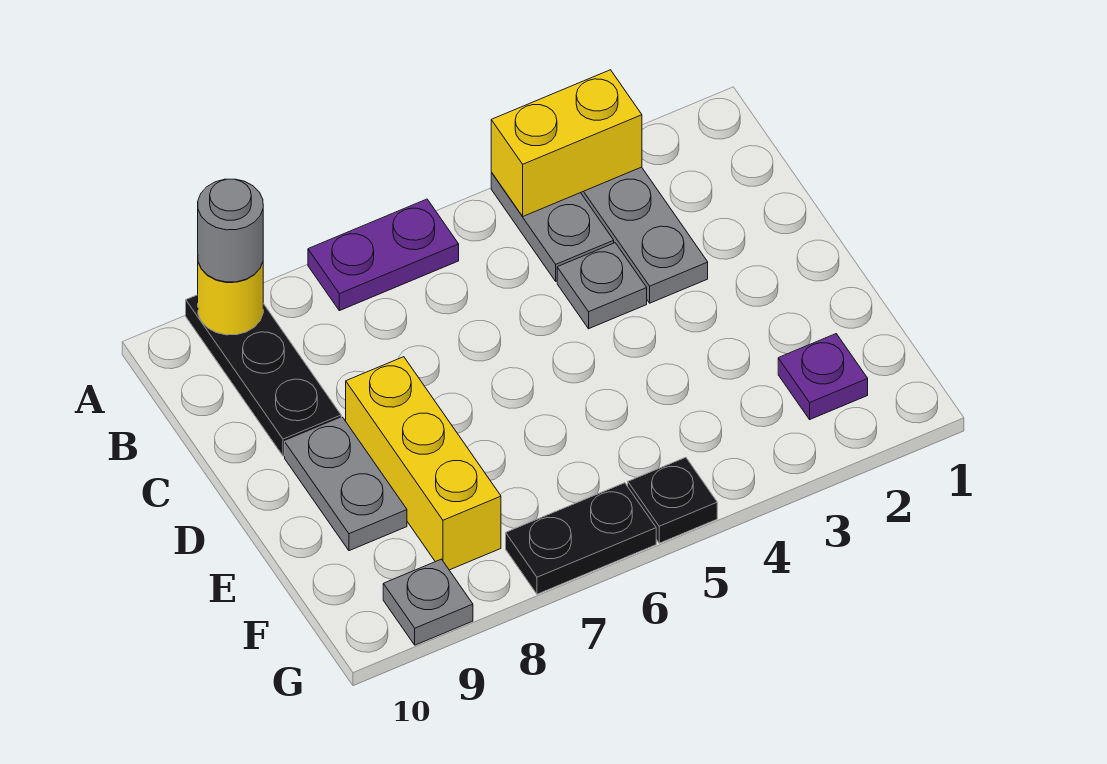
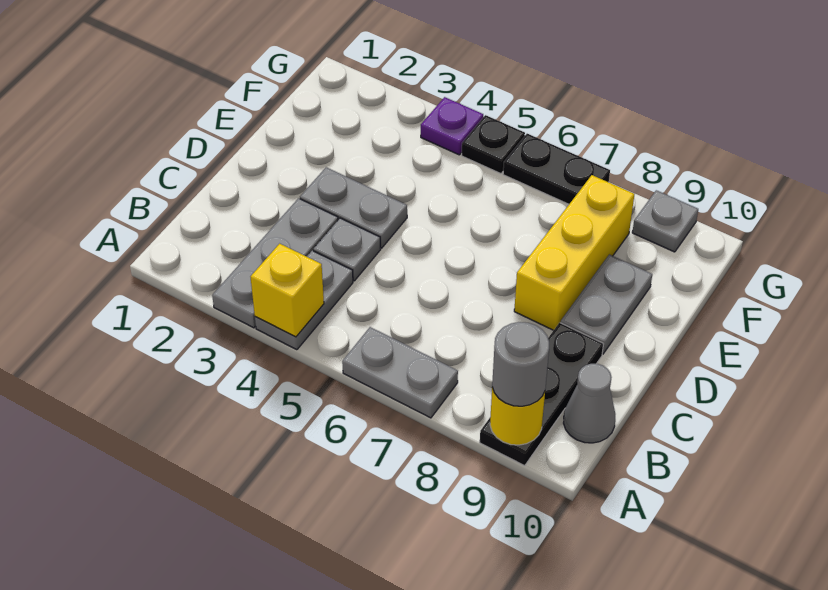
yellow brick A3:A4 level 2 -> yellow brick A4 level 2
purple plate A6:A7 level 1 -> grey plate A6:A7 level 1
none -> grey cone B10 level 1
none -> grey plate D3:D4 level 1
purple plate F2 level 1 -> purple plate G4 level 1

